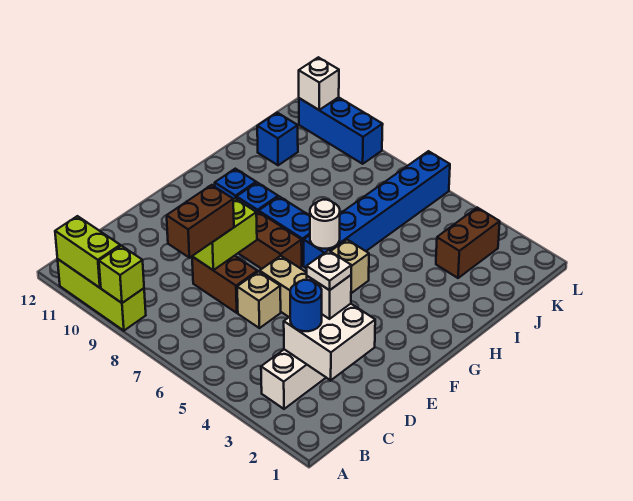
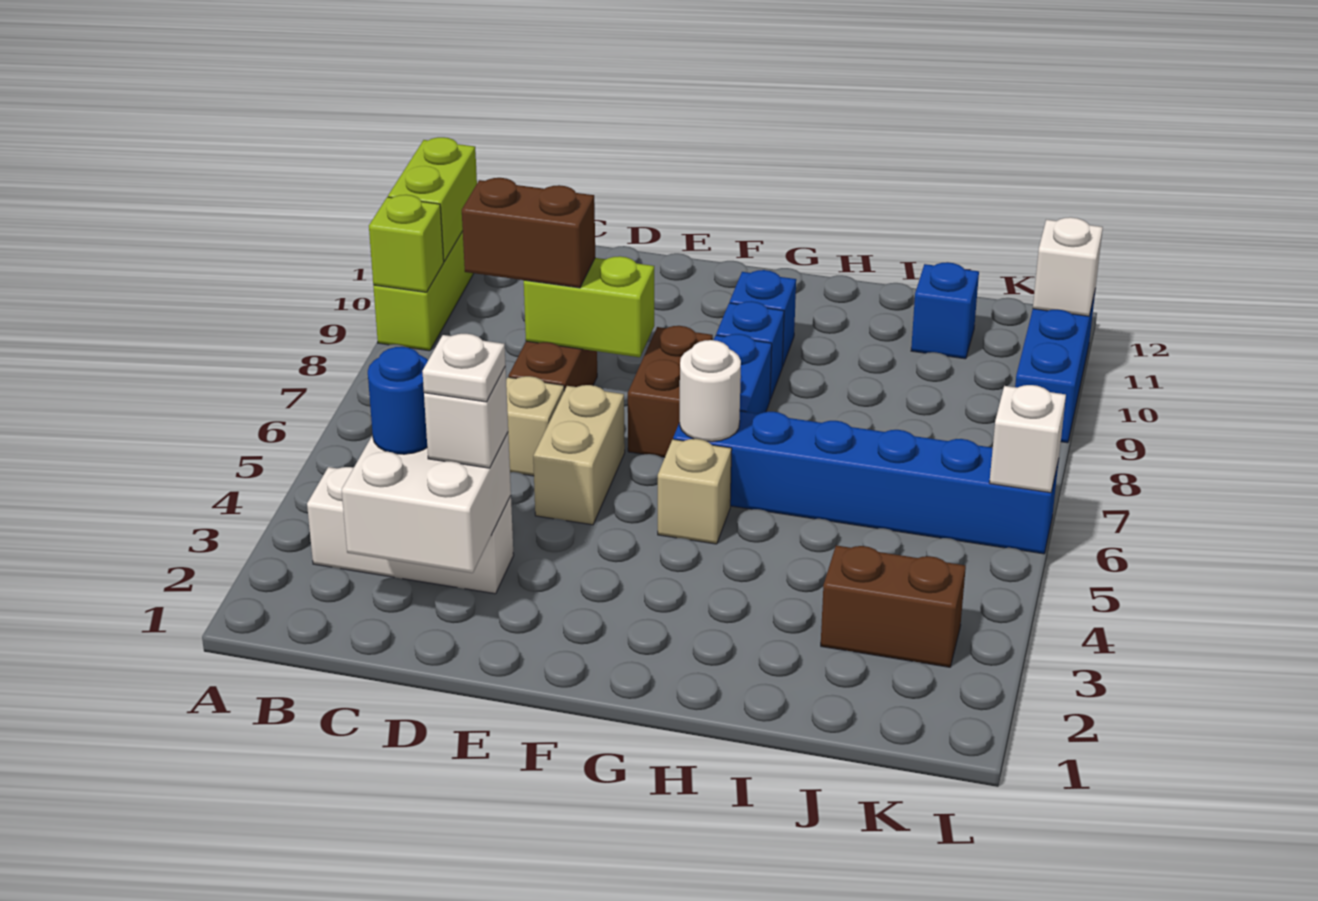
none -> white brick L6 level 2

